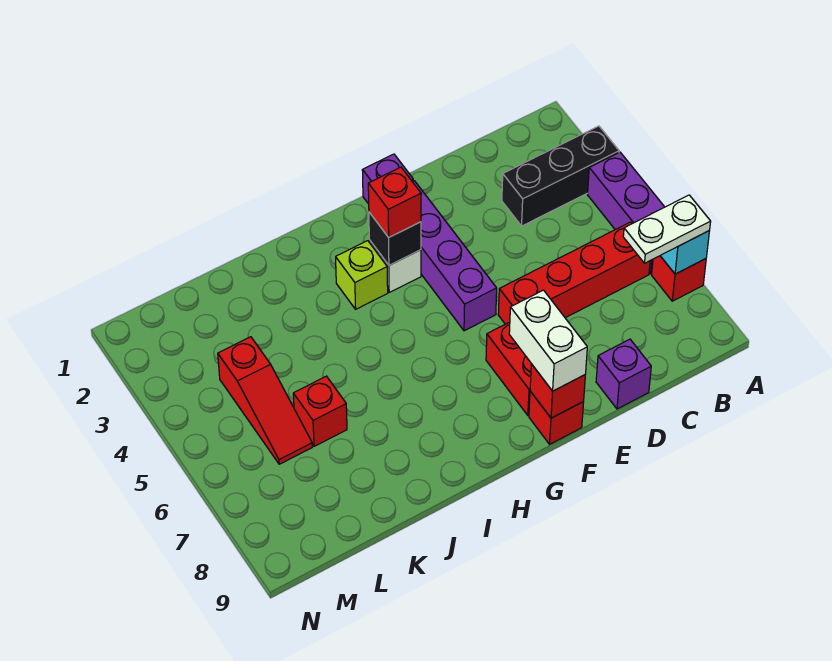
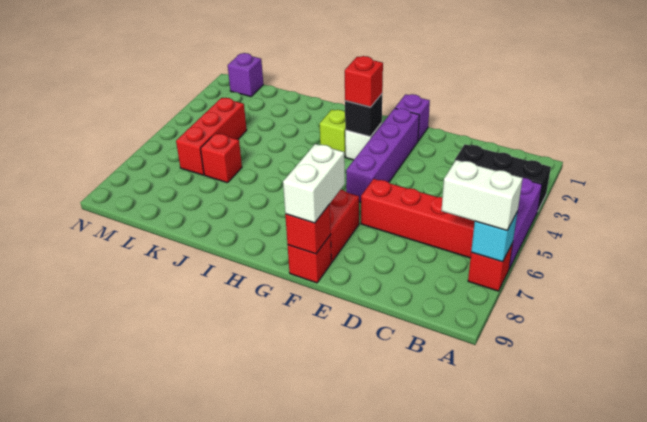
white plate A7:B7 level 3 -> white brick A7:B7 level 3
purple brick D9 level 1 -> purple brick M1 level 1
red slope L4:L6 level 1 top 4 -> red brick L4:L6 level 1

